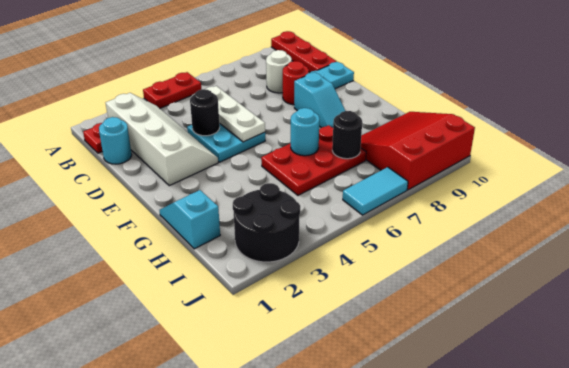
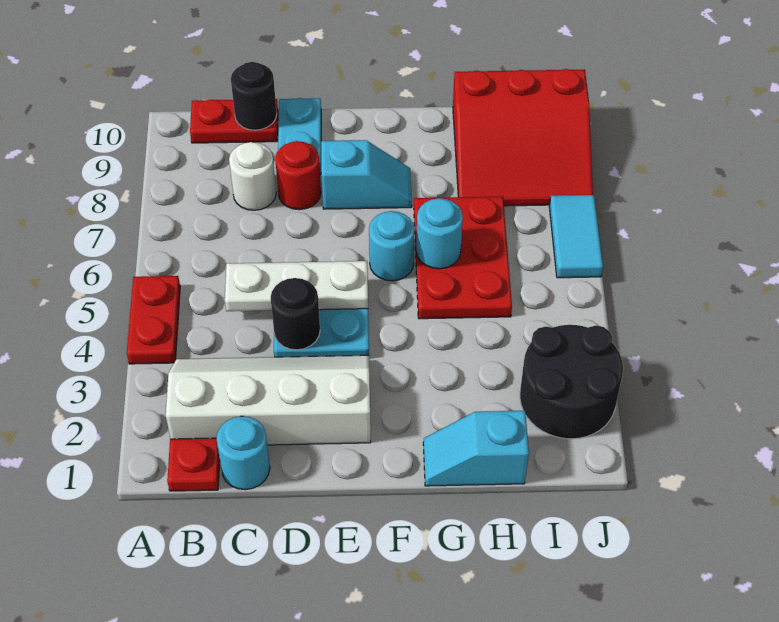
red plate A10:C10 level 1 -> red plate B10:C10 level 1
none -> cyan round brick F6 level 1
black round brick H7 level 2 -> black round brick C10 level 2
red slope H8:J10 level 1 top J -> red slope H8:J10 level 1 top 10

